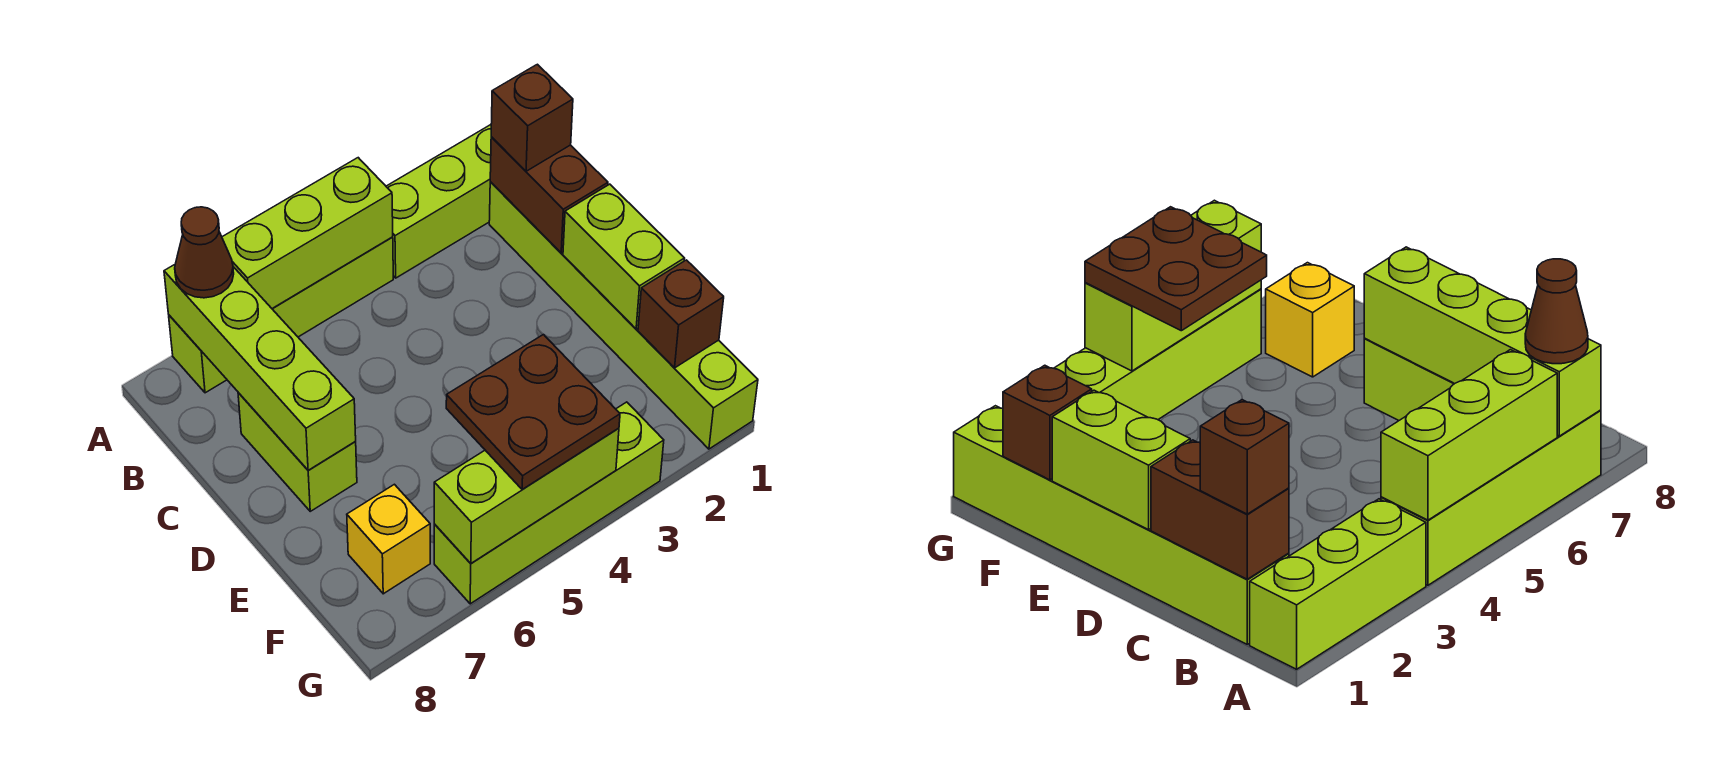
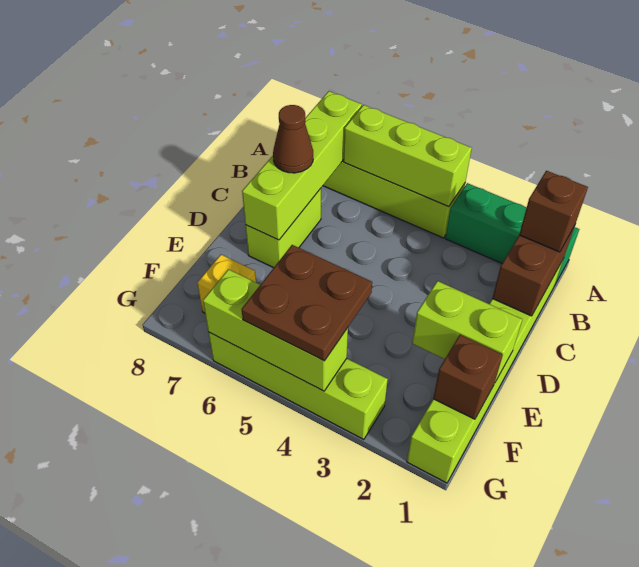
lime brick A1:A3 level 1 -> green brick A1:A3 level 1
brown cone A7 level 3 -> brown cone C7 level 3
lime brick D1:E1 level 2 -> lime brick E1:E2 level 2

